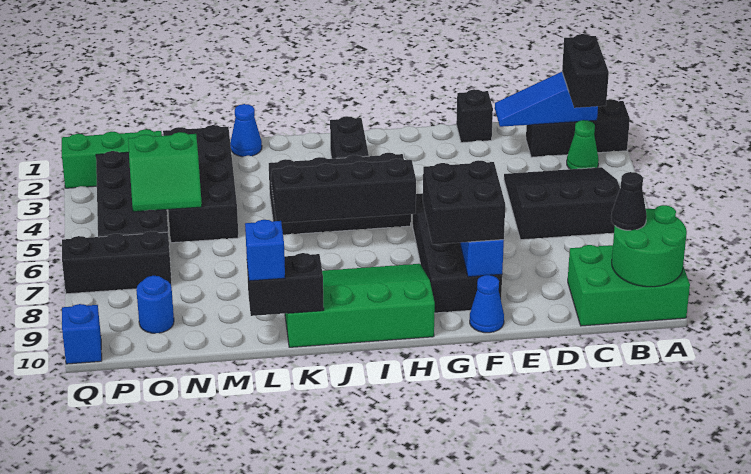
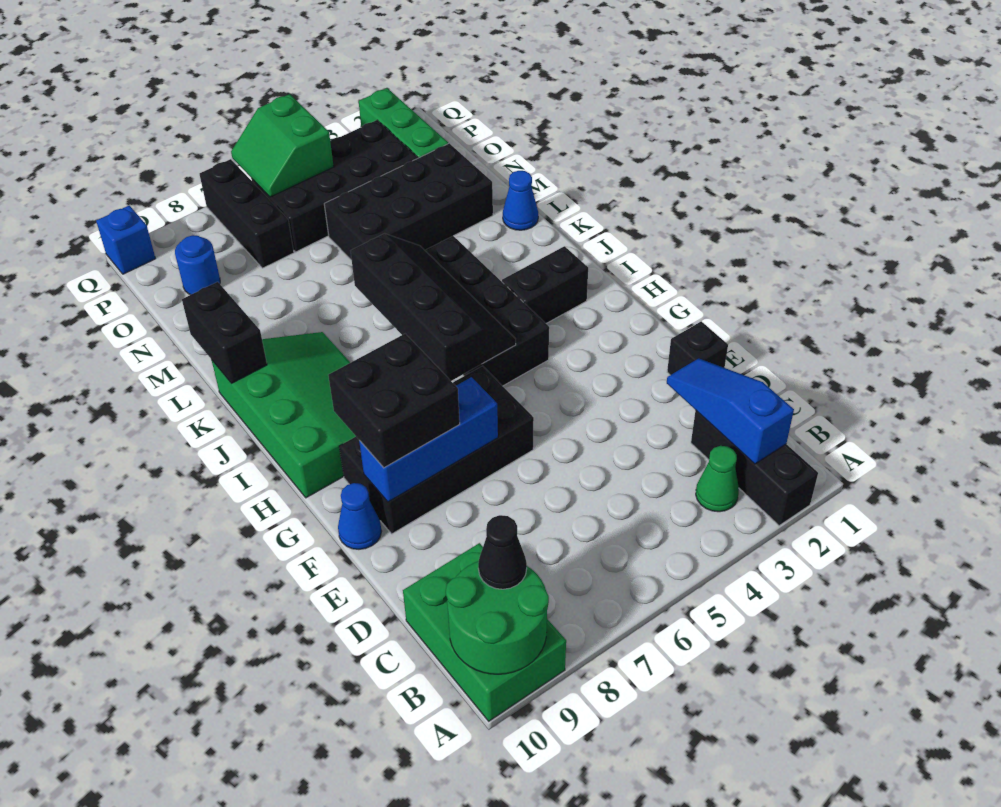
black brick B2:B3 level 3 -> none
black slope B4:D6 level 1 top 6 -> none
blue brick L10 level 3 -> none
green slope N4:O5 level 2 top 4 -> green slope P5:Q6 level 2 top 5

